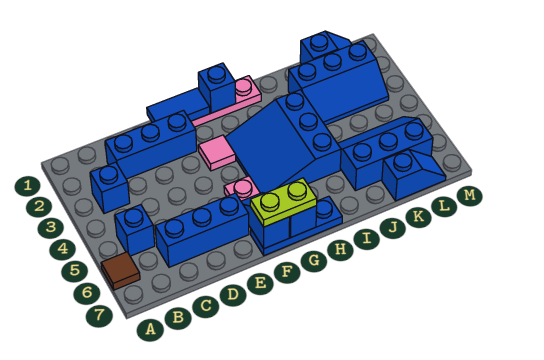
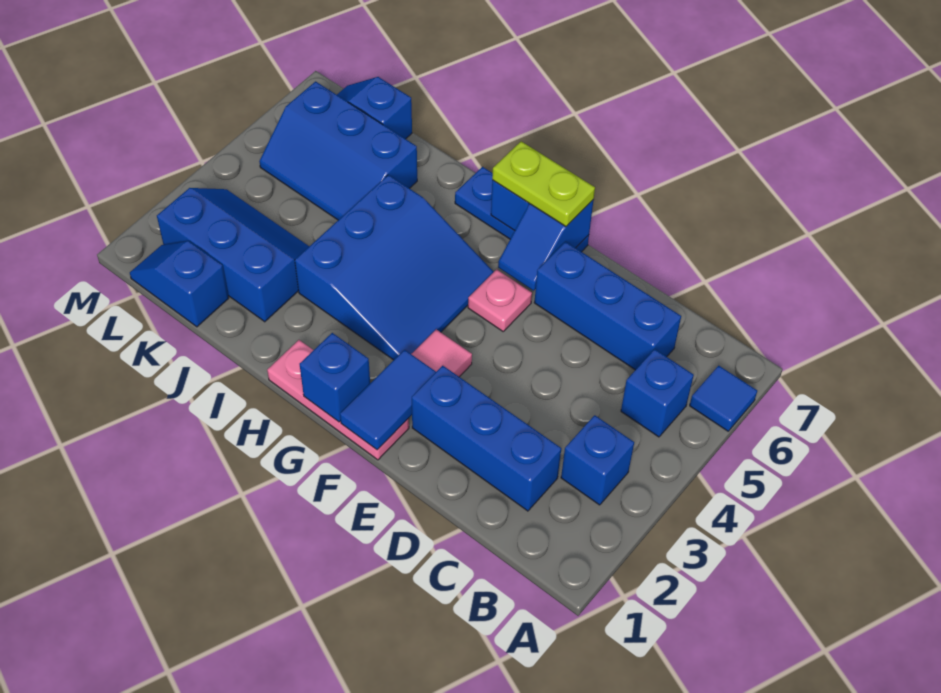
brown tile A6 level 1 -> blue tile A6 level 1
blue tile E1:F1 level 2 -> blue tile F1:F2 level 2

